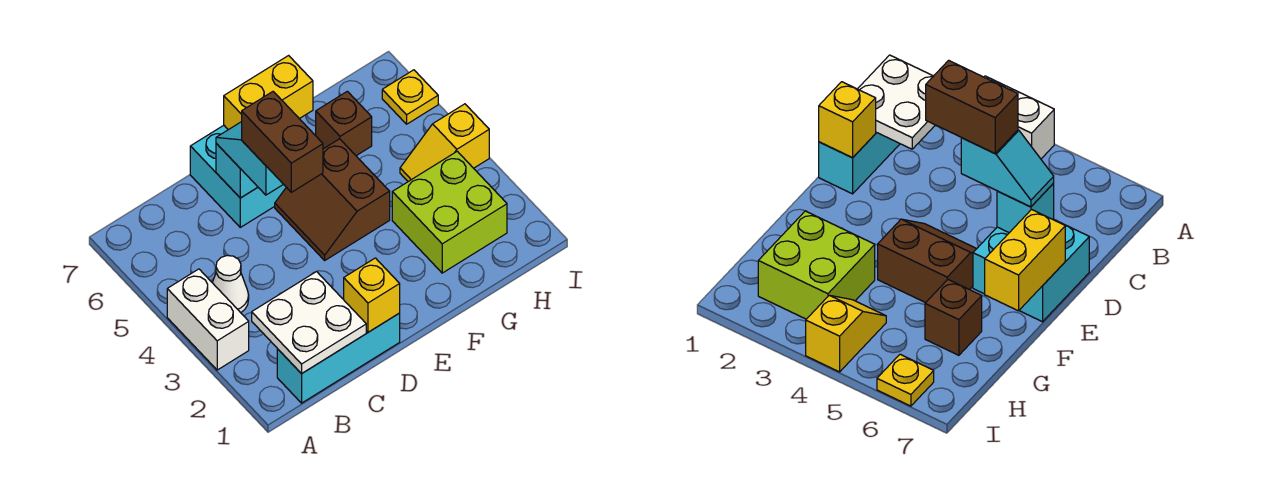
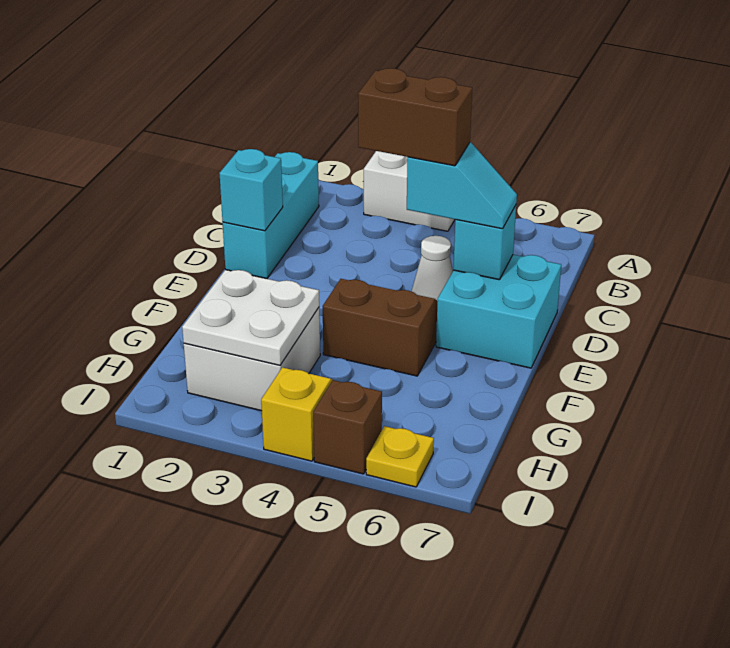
white plate B1:C2 level 2 -> white plate G2:H3 level 2
white cone B4 level 1 -> white cone D5 level 1
yellow brick D1 level 2 -> cyan brick D1 level 2
yellow brick E7:F7 level 2 -> none
lime brick G2:H3 level 1 -> white brick G2:H3 level 1
brown brick G6 level 1 -> brown brick I5 level 1

